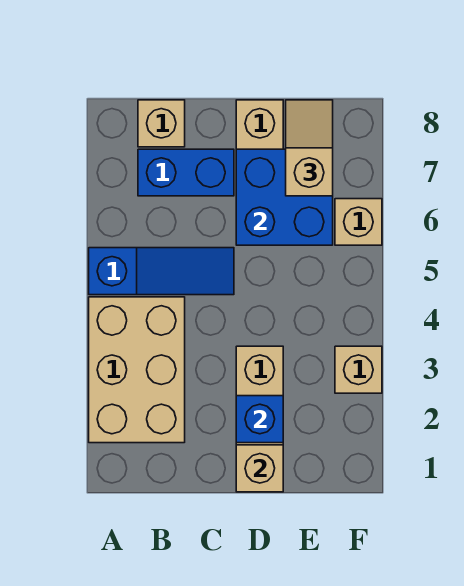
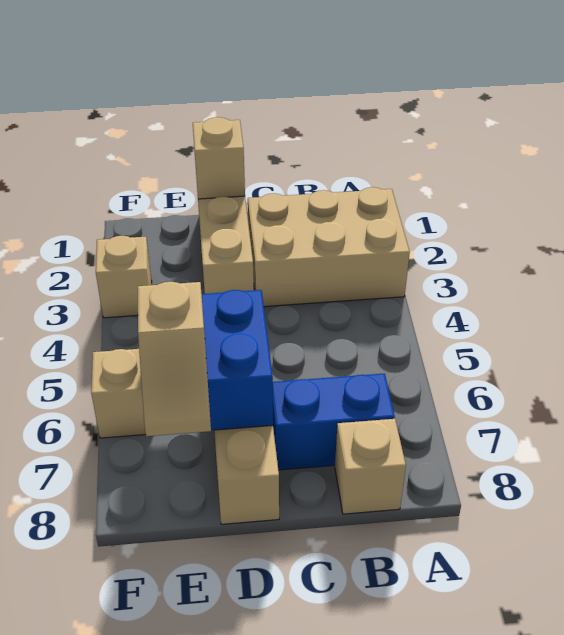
tan brick A2:B4 level 1 -> tan brick A2:C3 level 1
blue slope A5:C5 level 1 top A -> none
blue brick D2 level 2 -> none

